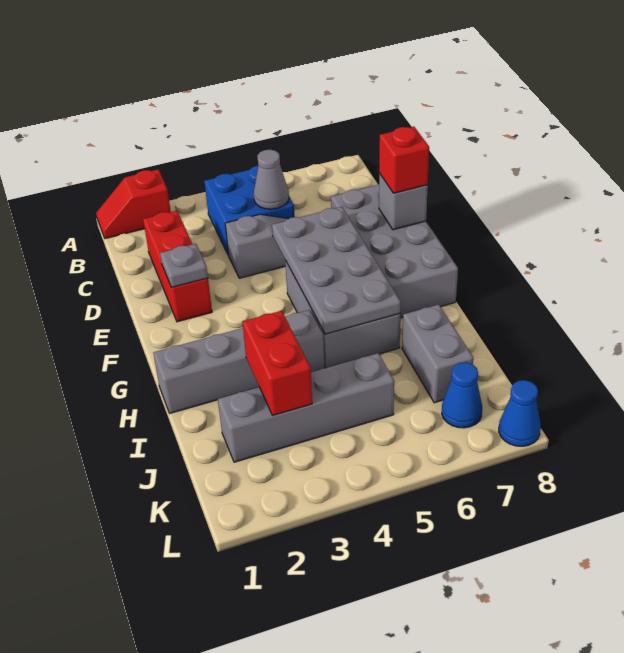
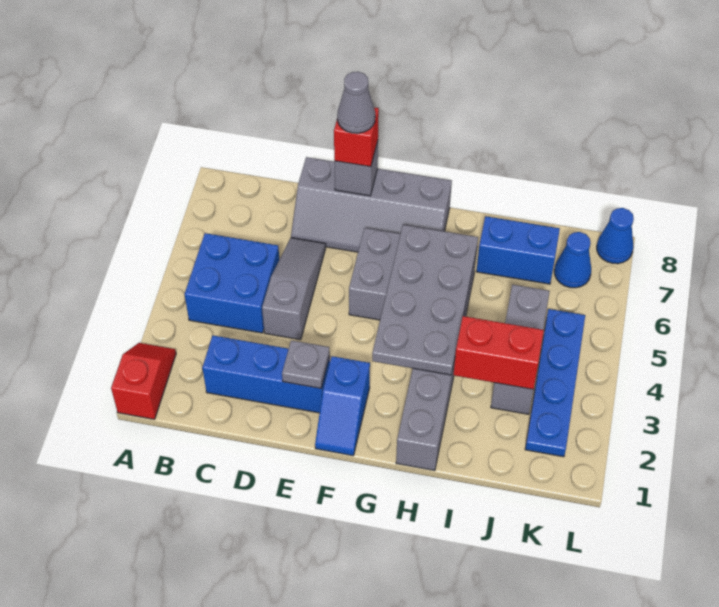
red slope A1:A2 level 1 top 2 -> red slope A1:A2 level 1 top 1
red brick C2:E2 level 1 -> blue brick C2:E2 level 1
grey cone C5 level 2 -> grey cone E8 level 4
grey brick D7:G8 level 1 -> grey slope D7:G8 level 1 top 8
grey plate E5:H6 level 2 -> grey plate G3:H6 level 2
none -> blue slope F1:F2 level 1 top 2
grey brick I7:J7 level 1 -> blue brick I7:J7 level 1
grey brick J2:J5 level 1 -> grey brick J3:J5 level 1
none -> blue plate K2:K5 level 1

